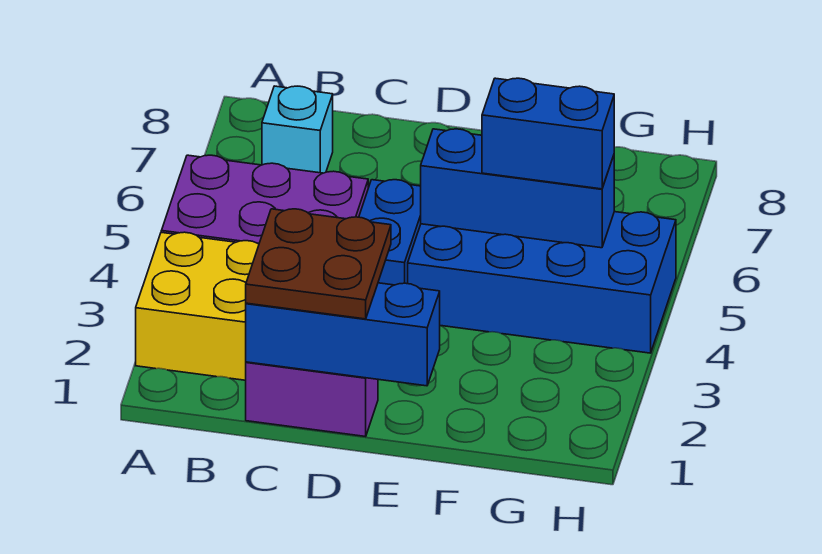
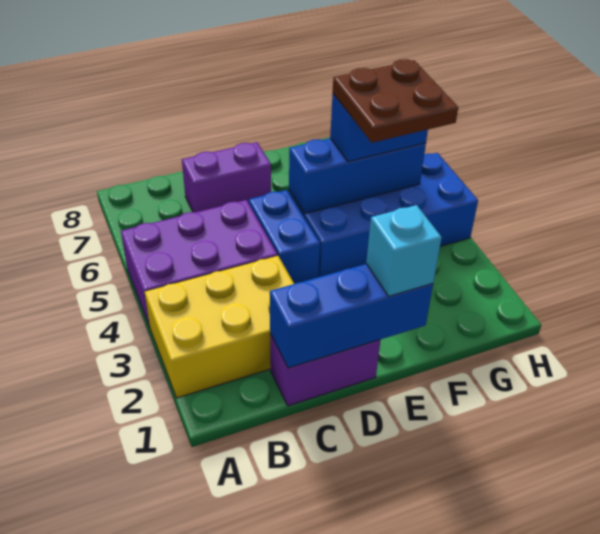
cyan brick B7 level 1 -> cyan brick E1 level 3
brown plate C1:D2 level 3 -> brown plate F4:G5 level 4
none -> purple brick C7:D7 level 1

